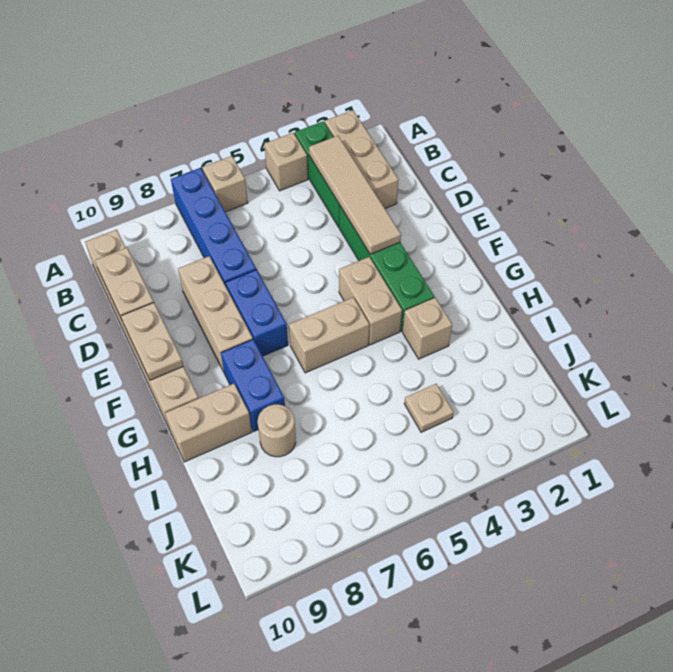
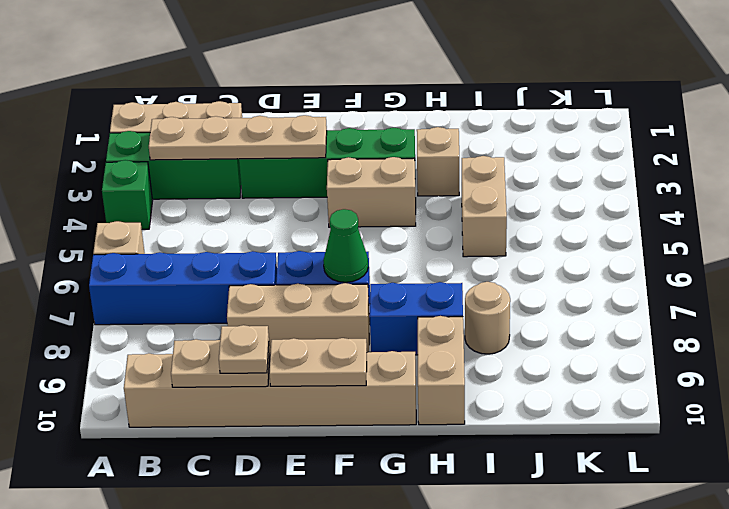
tan brick A4 level 1 -> green brick A4 level 1
tan tile B3:E3 level 2 -> tan plate B3:E3 level 2
none -> green cone F7 level 2
tan brick G5:G6 level 1 -> tan brick I4:I5 level 1
tan plate J4 level 1 -> tan plate D10 level 3

